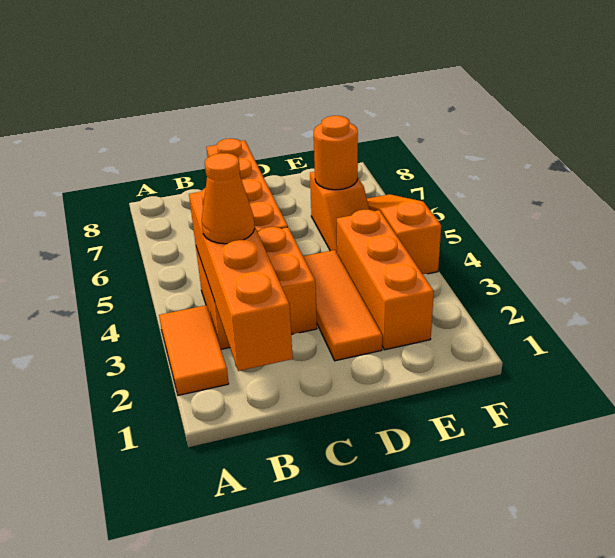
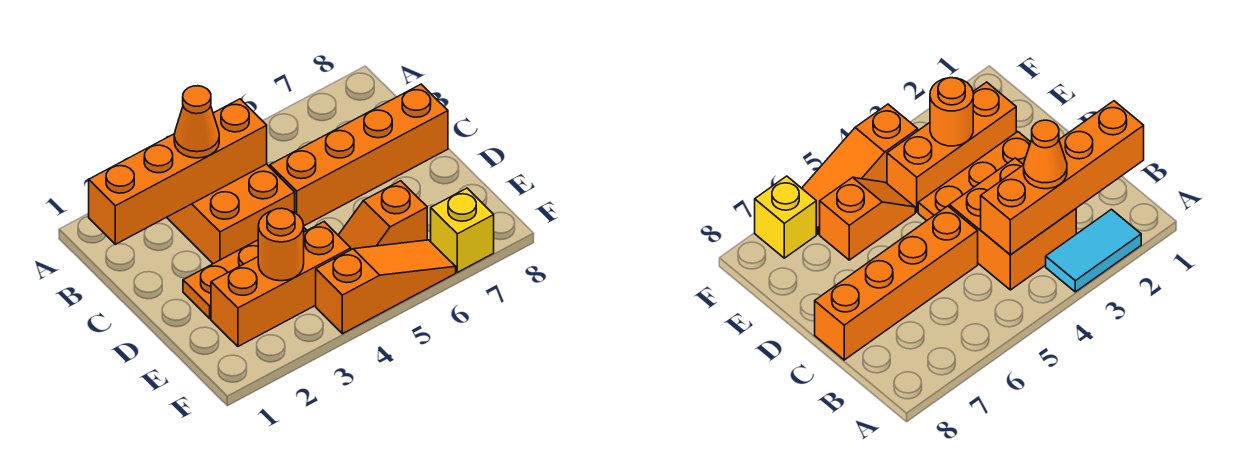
orange tile A2:A3 level 1 -> cyan tile A2:A3 level 1
orange tile D2:D4 level 1 -> orange plate D2:D4 level 1
orange round brick E6 level 2 -> orange round brick E3 level 2
none -> yellow brick F7 level 1

